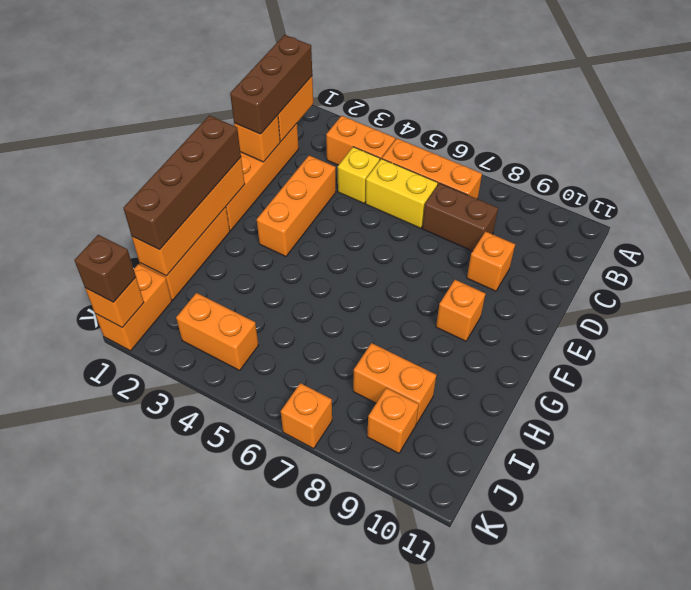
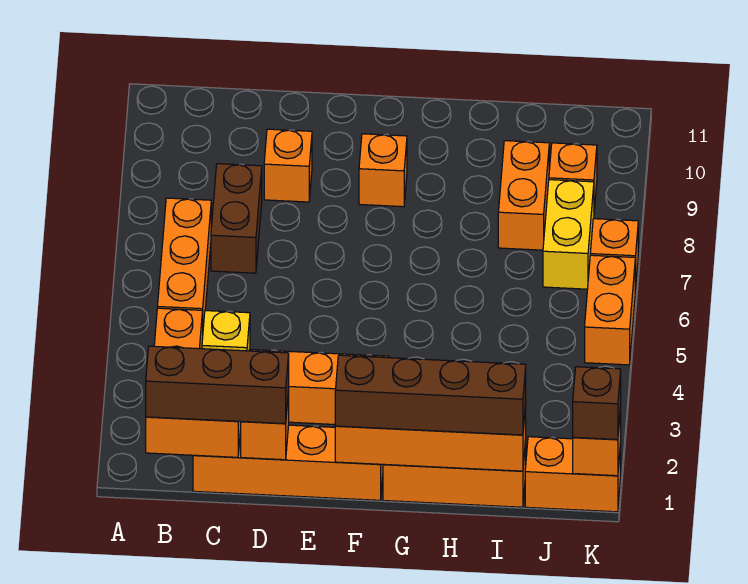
yellow brick C5:C6 level 1 -> yellow brick J7:J8 level 1
orange brick J3:J4 level 1 -> orange brick K5:K6 level 1

